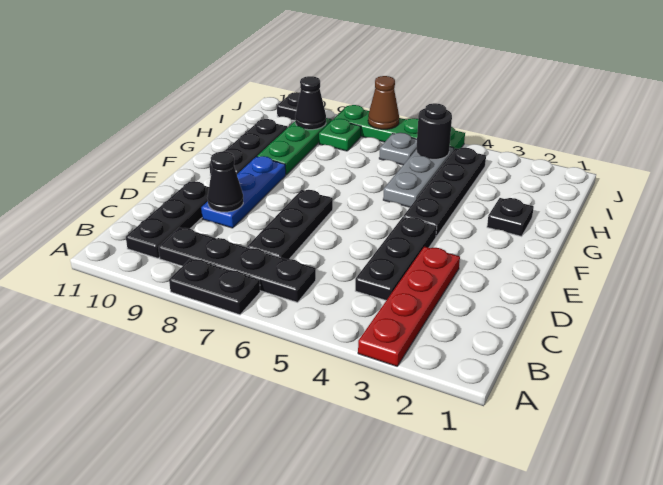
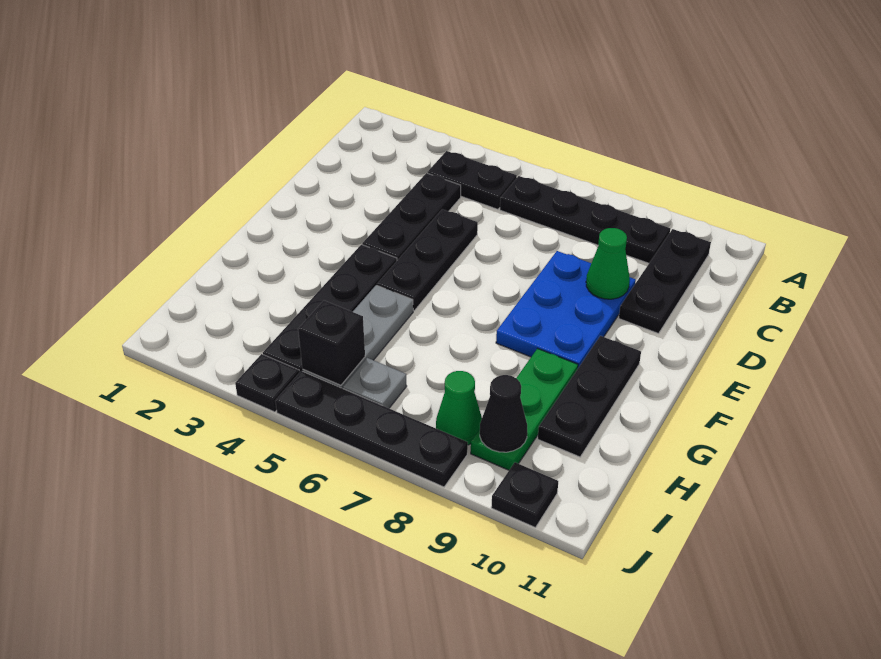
red plate A3:D3 level 1 -> none
black plate A7:A8 level 1 -> black plate B4:B5 level 1
black plate C7:E7 level 1 -> black plate D5:F5 level 1
blue plate D9:F9 level 1 -> blue plate D8:F9 level 1
black cone D9 level 2 -> green cone D9 level 2
black plate G2 level 1 -> black plate J4 level 1
black round brick I5 level 2 -> black brick I5 level 2
green plate I8 level 1 -> green cone I8 level 1
green plate J5:J8 level 1 -> black plate J5:J8 level 1
brown cone J7 level 2 -> none

